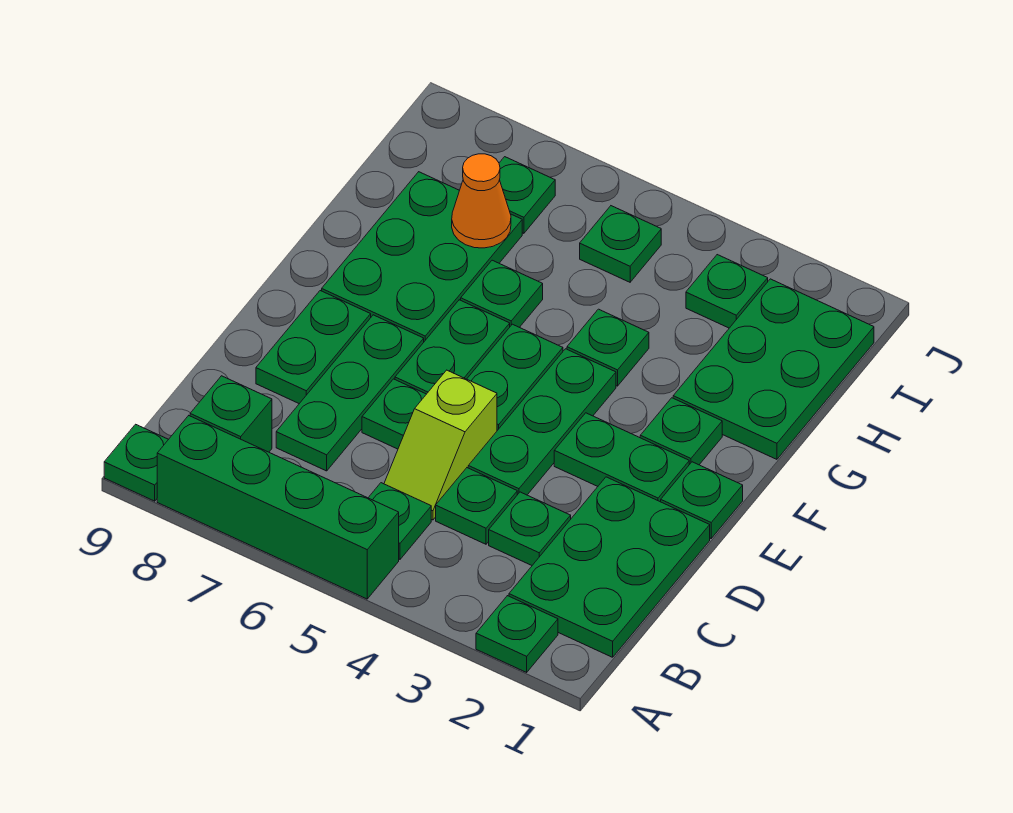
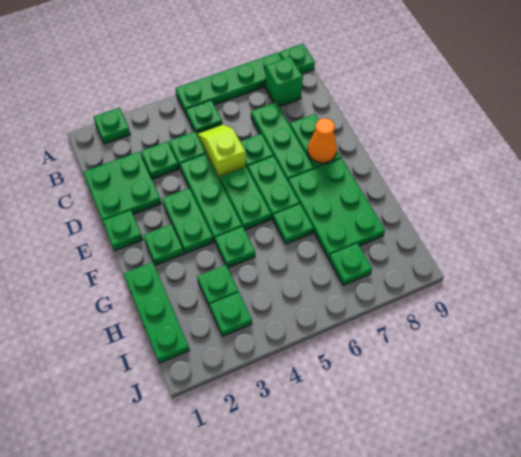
green brick A5:A8 level 1 -> green plate A5:A8 level 1
green plate B1:D2 level 1 -> green plate C1:D2 level 1
green plate E2:E3 level 1 -> green plate E3:F3 level 1
green plate G1:I2 level 1 -> green plate G1:I1 level 1
orange cone H7 level 2 -> orange cone E8 level 2
green plate I5 level 1 -> green plate H3 level 1

